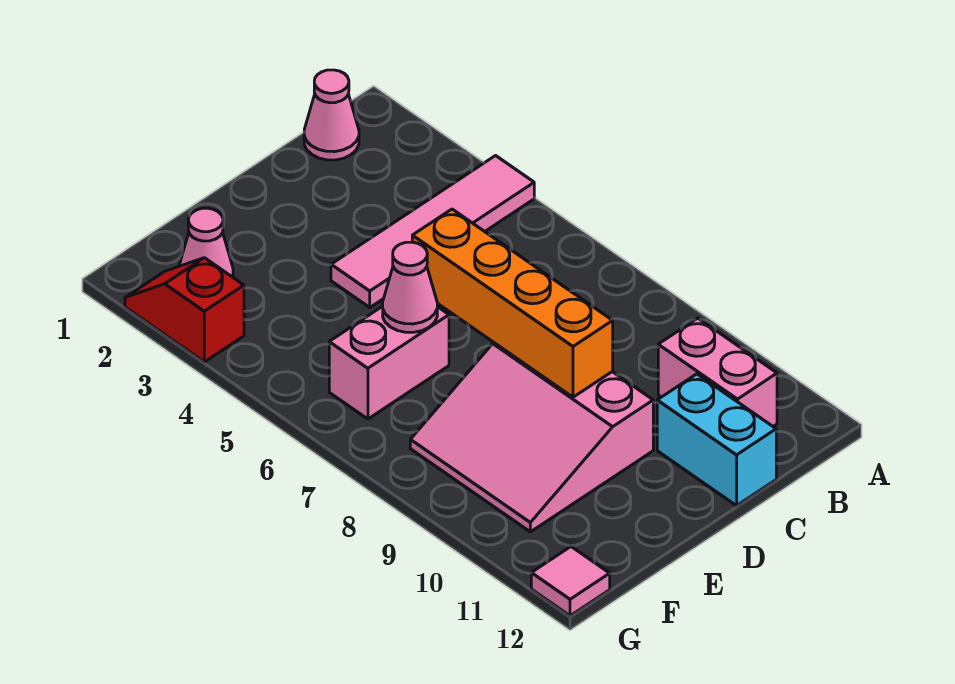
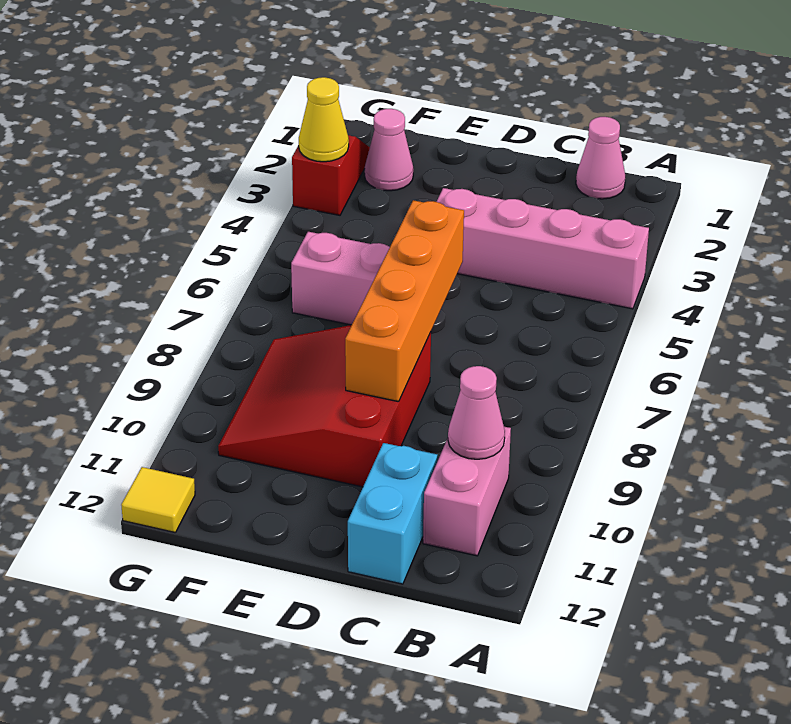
pink tile A4:D4 level 1 -> pink brick A4:D4 level 1
pink slope D8:F10 level 1 top D -> red slope D8:F10 level 1 top D
pink cone E6 level 2 -> pink cone B10 level 2
none -> yellow cone G3 level 2
pink tile G12 level 1 -> yellow tile G12 level 1

